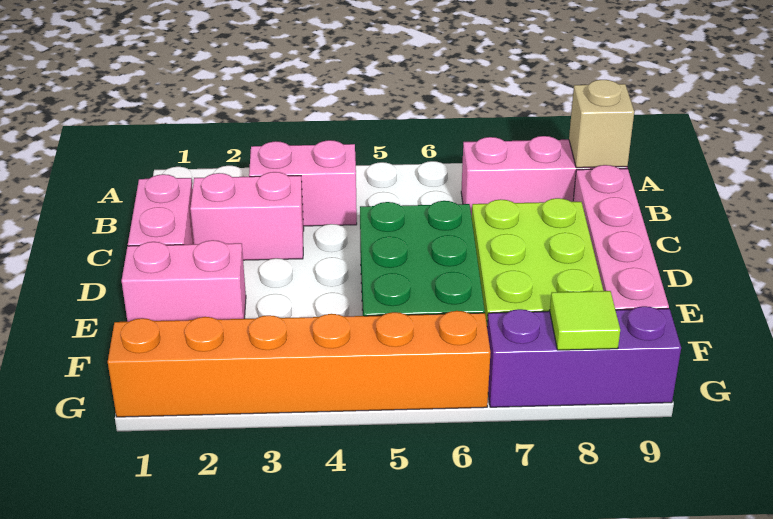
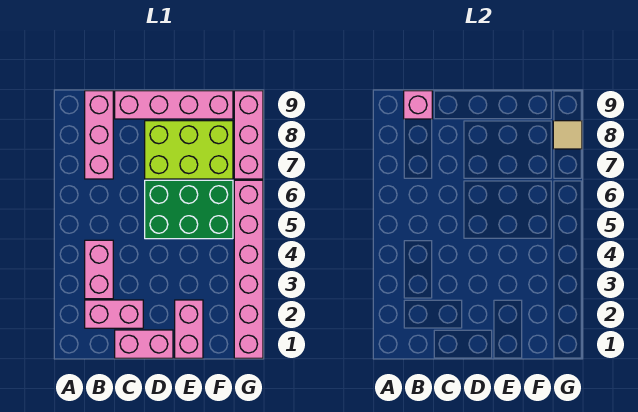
tan brick B9 level 2 -> pink brick B9 level 2
pink brick C2:C3 level 1 -> pink brick B2:C2 level 1
orange brick G1:G6 level 1 -> pink brick G1:G6 level 1
purple brick G7:G9 level 1 -> pink brick G7:G9 level 1
lime tile G8 level 2 -> tan tile G8 level 2

